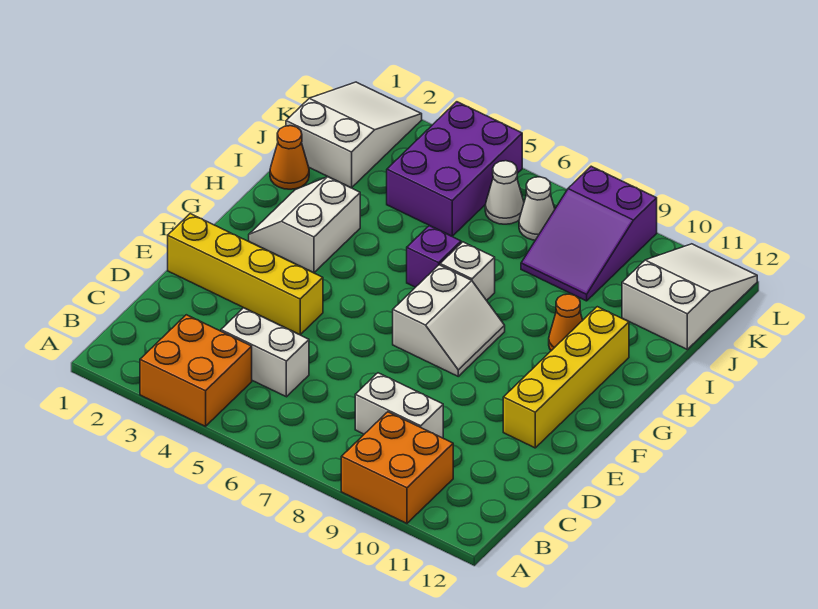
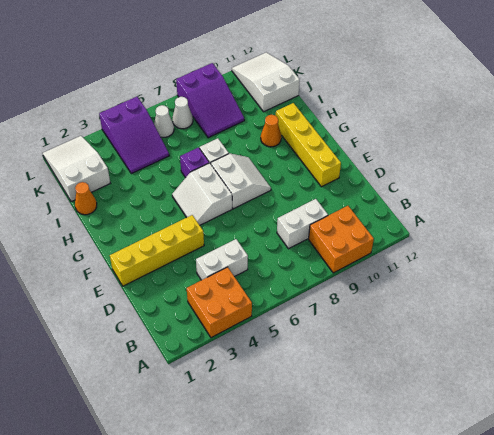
white slope G2:H3 level 1 top 3 -> white slope F5:G6 level 1 top 6
purple brick J4:L5 level 1 -> purple slope J4:L5 level 1 top L

